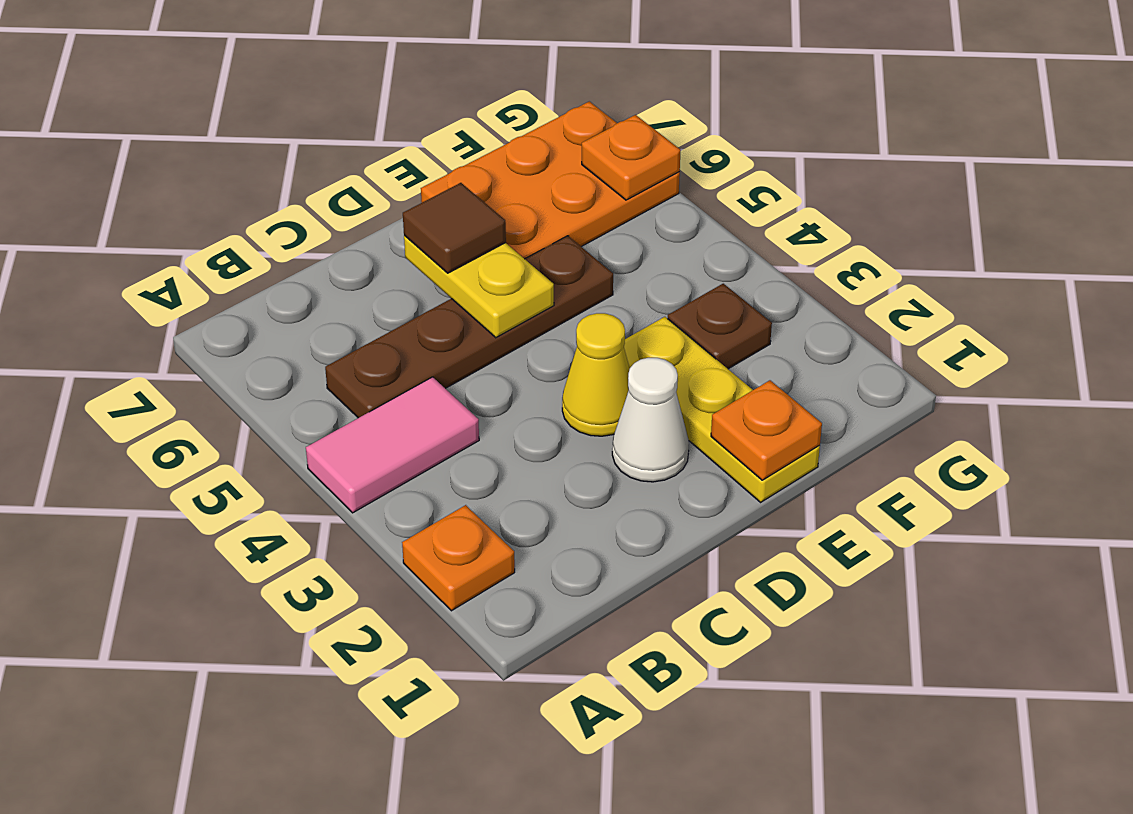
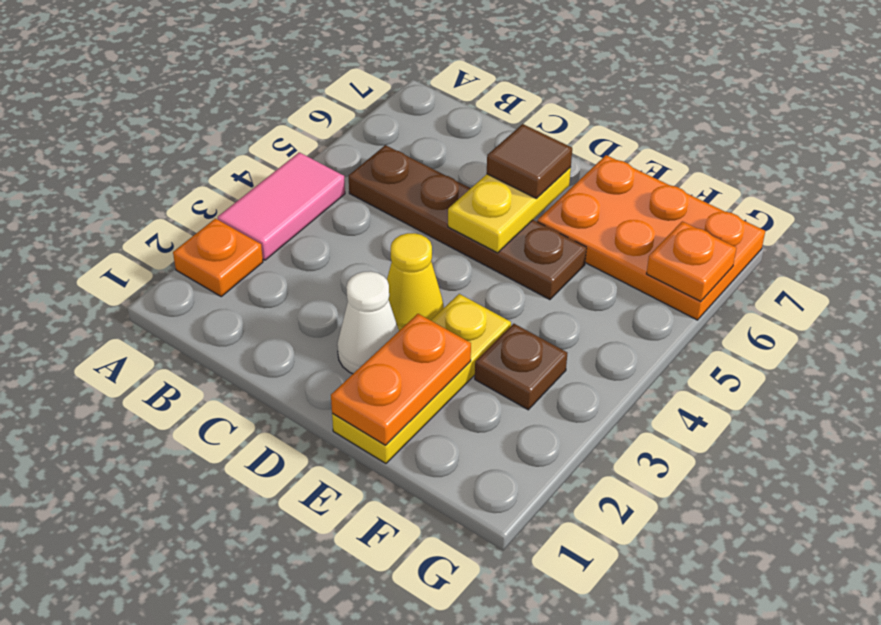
pink tile A4:B4 level 1 -> pink tile A3:A4 level 1
orange plate E1 level 2 -> orange plate E1:E2 level 2

